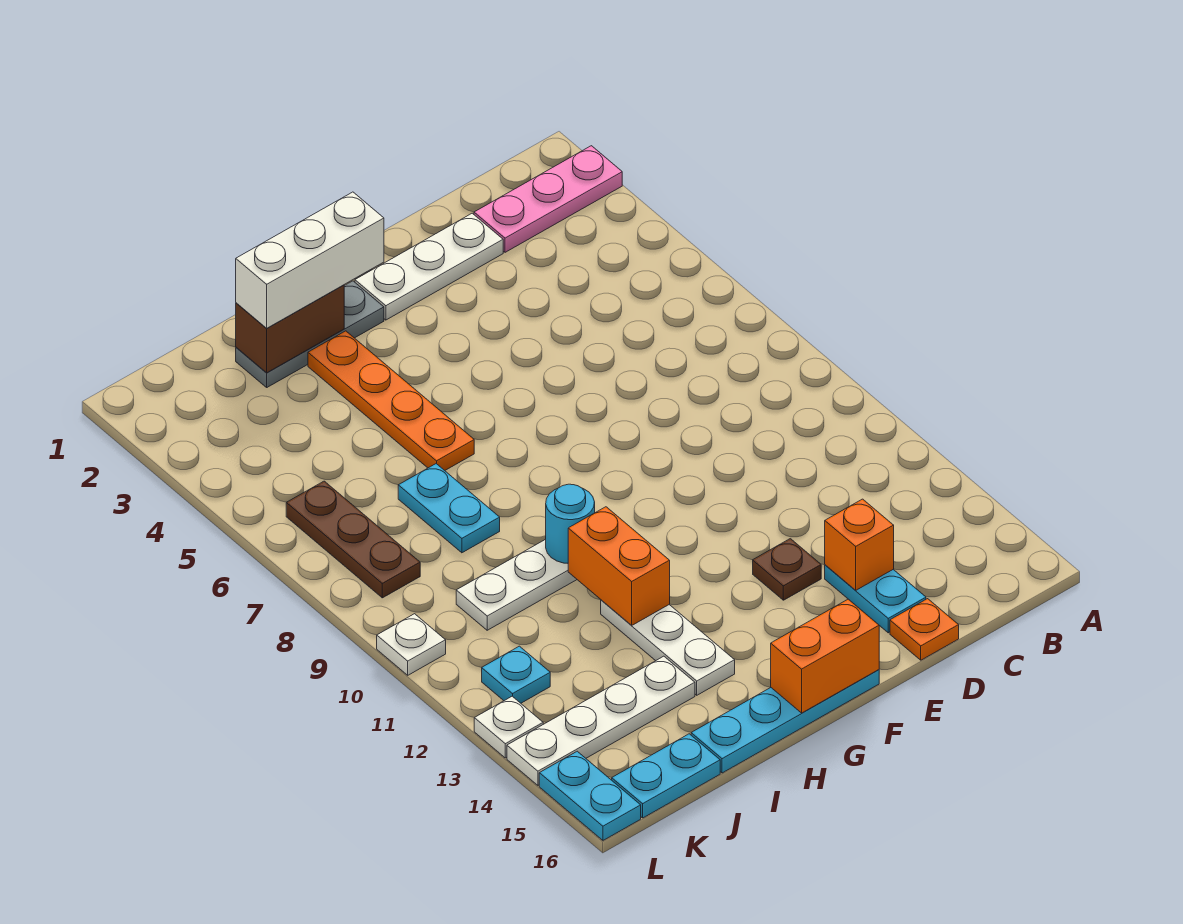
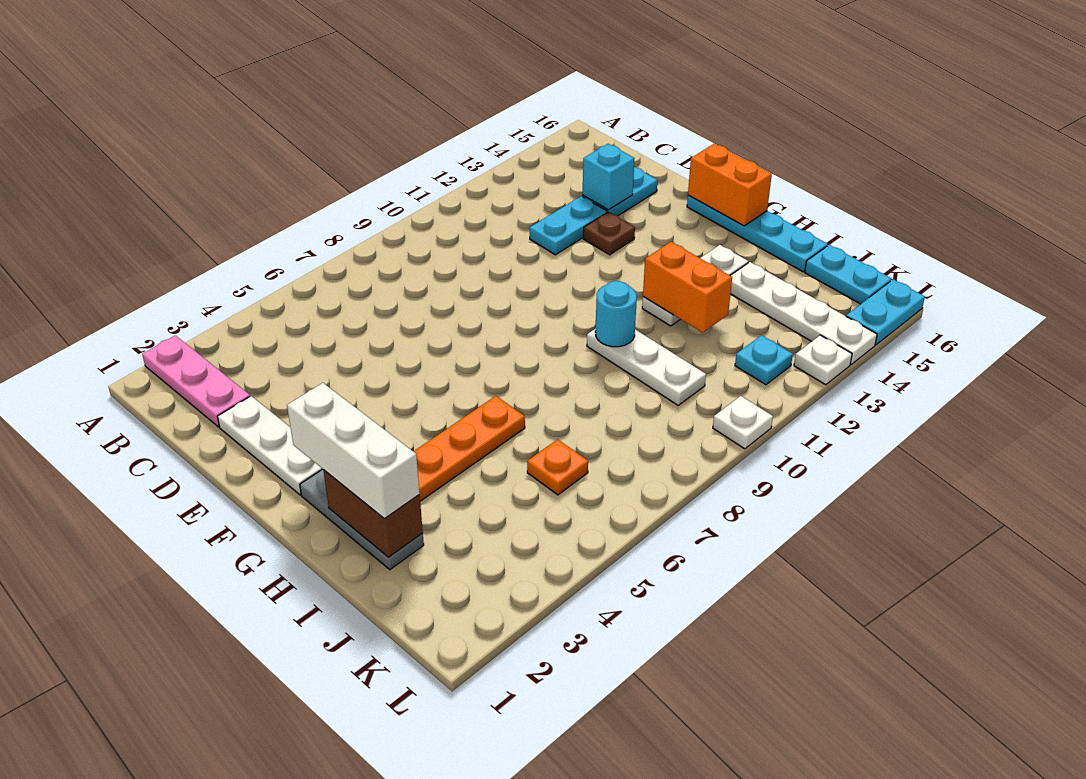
orange brick D14 level 2 -> cyan brick D14 level 2
orange plate D16 level 1 -> orange plate J6 level 1
orange brick H11:H12 level 2 -> orange brick H12:I12 level 2
cyan plate I7:I8 level 1 -> cyan plate D12:D13 level 1
brown plate K6:K8 level 1 -> none

